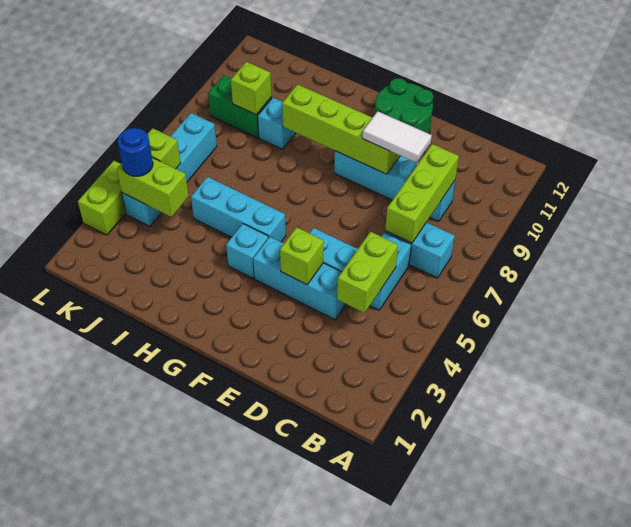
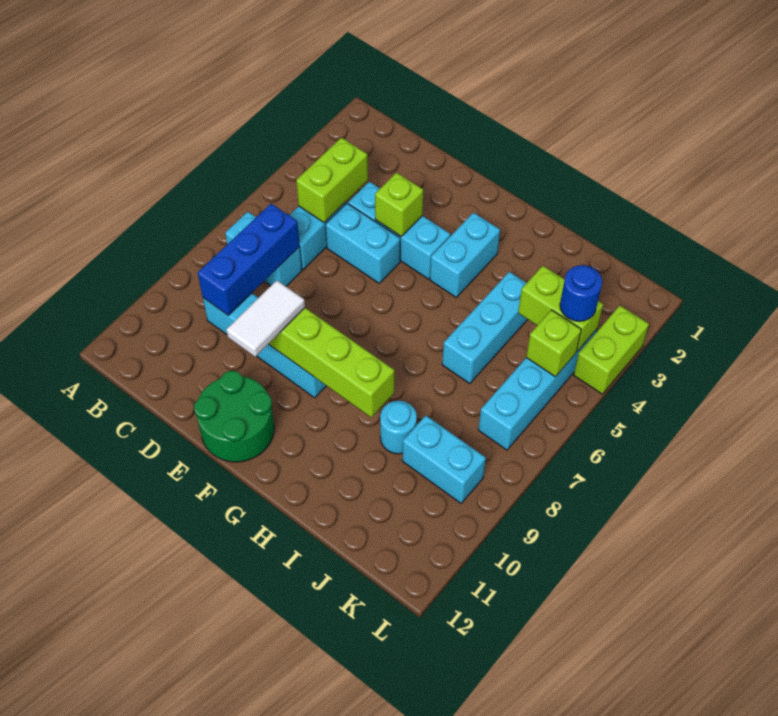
lime brick C7:C9 level 2 -> blue brick C7:C9 level 2
white tile D9:E9 level 3 -> white tile E9:E10 level 3
cyan brick G4 level 1 -> cyan brick G3:G4 level 1
cyan brick G5:I5 level 1 -> cyan brick I4:I6 level 1
cyan brick I9 level 1 -> cyan round brick I9 level 1
green brick J9:K9 level 1 -> cyan brick J9:K9 level 1
lime brick J9 level 2 -> none

